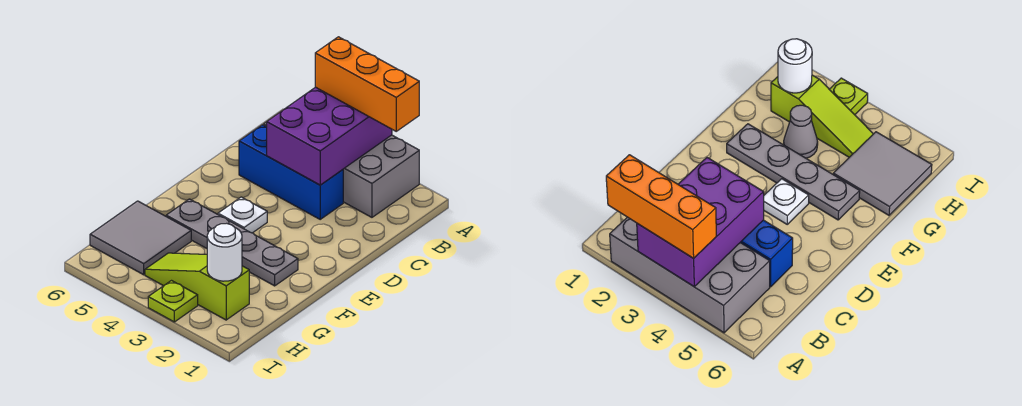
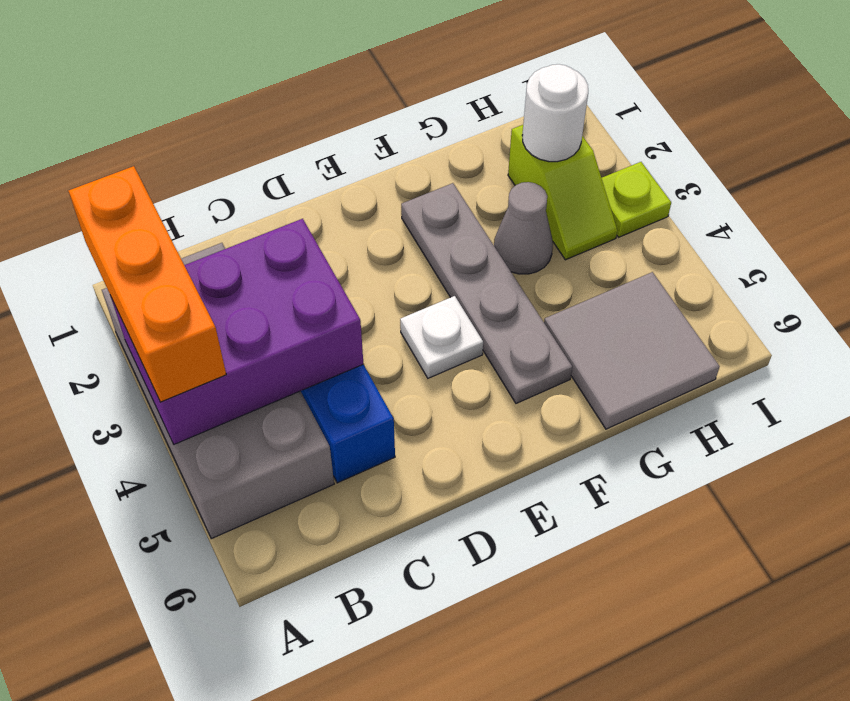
lime slope H2:H4 level 1 top 2 -> lime slope H2:H3 level 1 top 2

